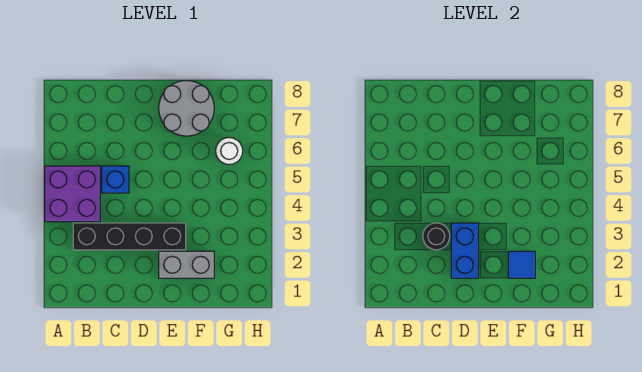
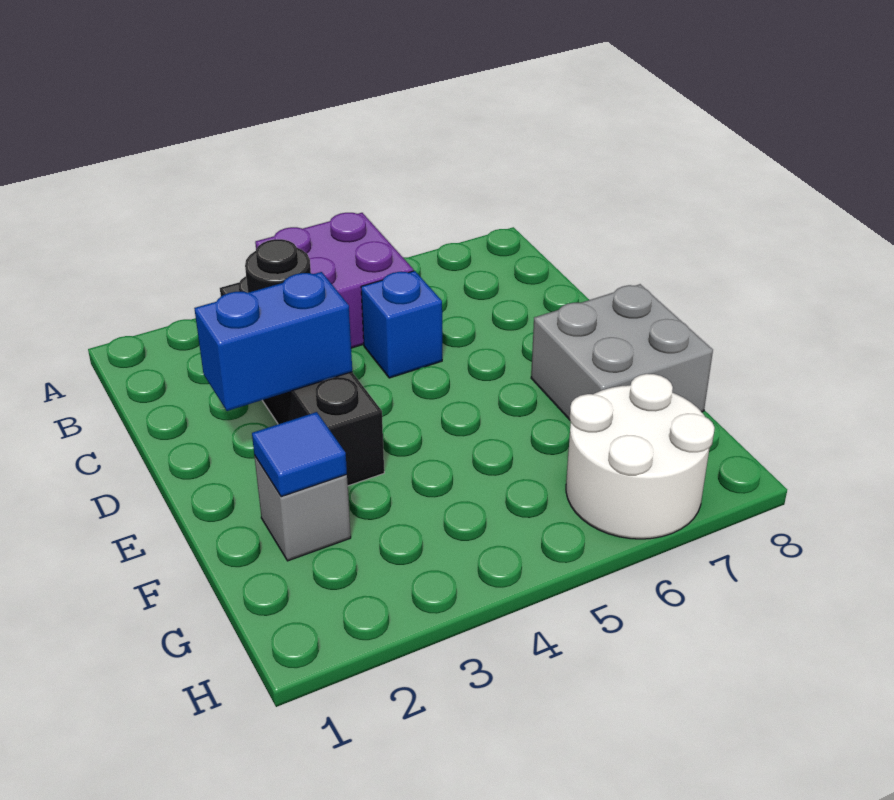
grey brick E2:F2 level 1 -> grey brick F2 level 1
grey round brick E7:F8 level 1 -> grey brick E7:F8 level 1
white round brick G6 level 1 -> white round brick G6:H7 level 1

